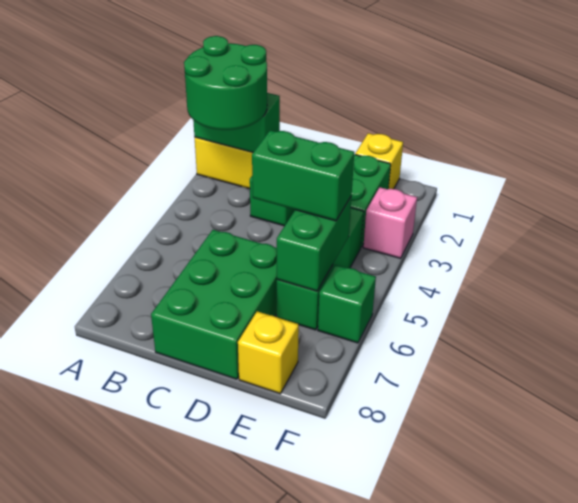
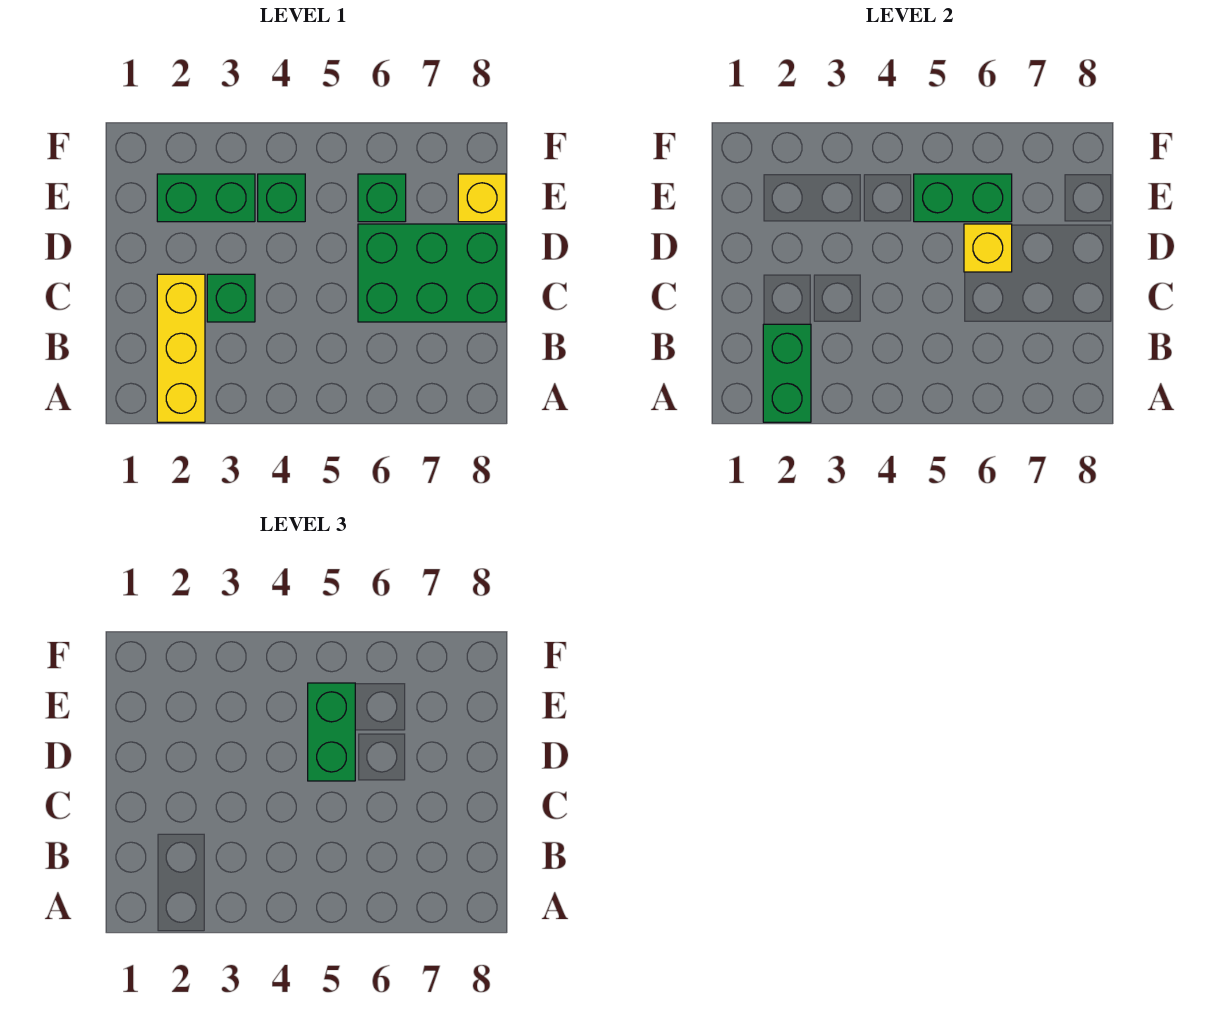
green round brick A2:B3 level 3 -> none
yellow brick E1 level 1 -> yellow brick D6 level 2
pink brick F3 level 1 -> none
green brick F6 level 1 -> none

